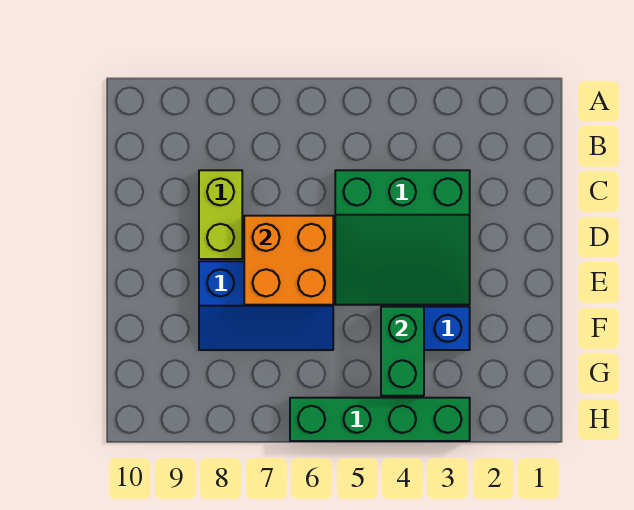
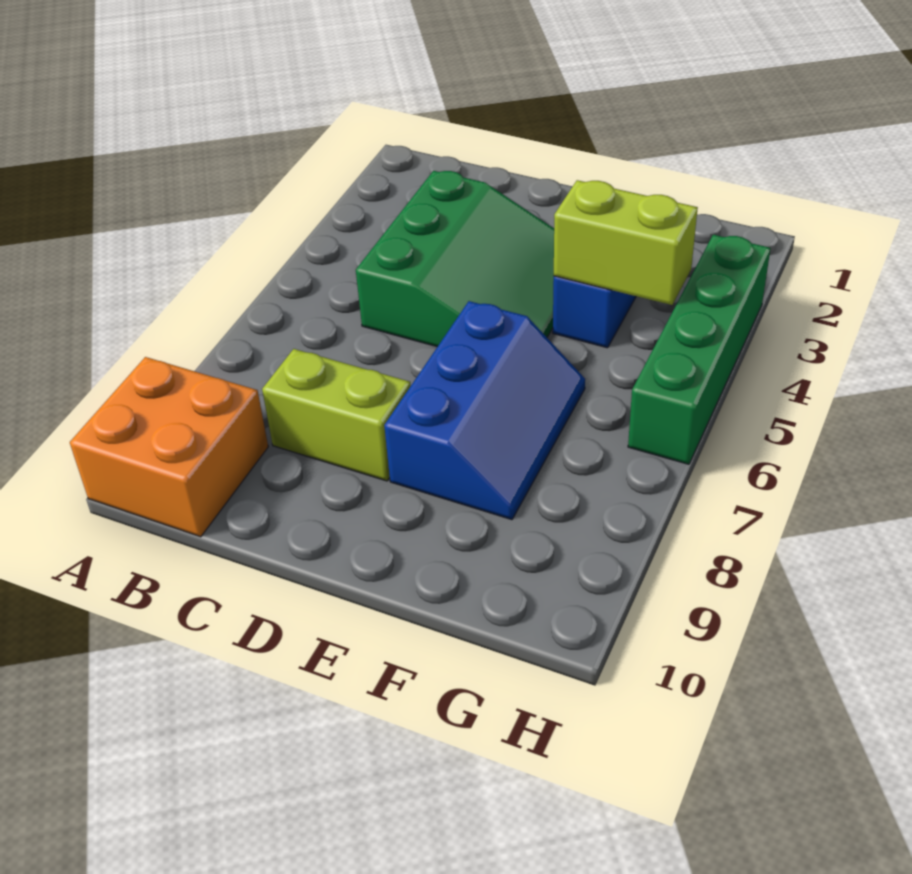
orange brick D6:E7 level 2 -> orange brick A9:B10 level 1
green brick F4:G4 level 2 -> lime brick F4:G4 level 2

